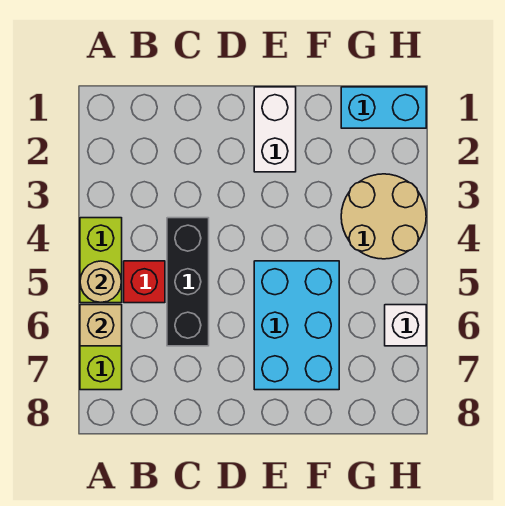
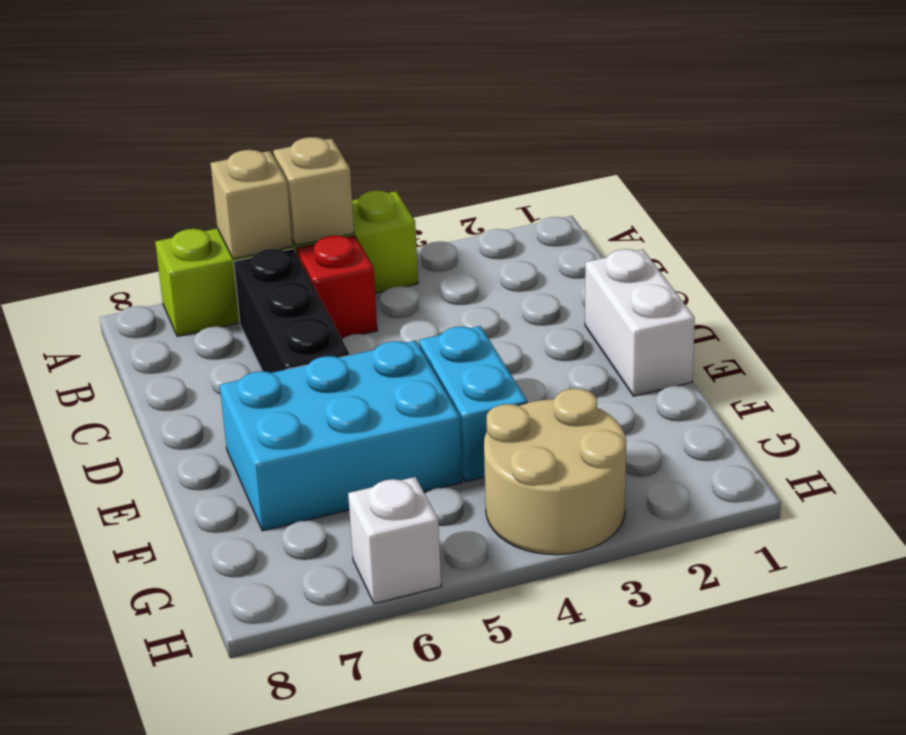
tan round brick A5 level 2 -> tan brick A5 level 2
black brick C4:C6 level 1 -> black brick B6:D6 level 1
white brick E1:E2 level 1 -> white brick D1:E1 level 1
cyan brick G1:H1 level 1 -> cyan brick E4:F4 level 1

